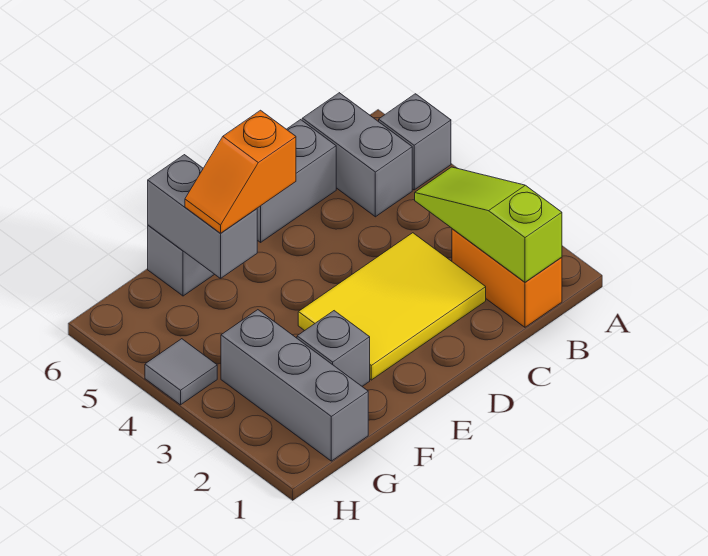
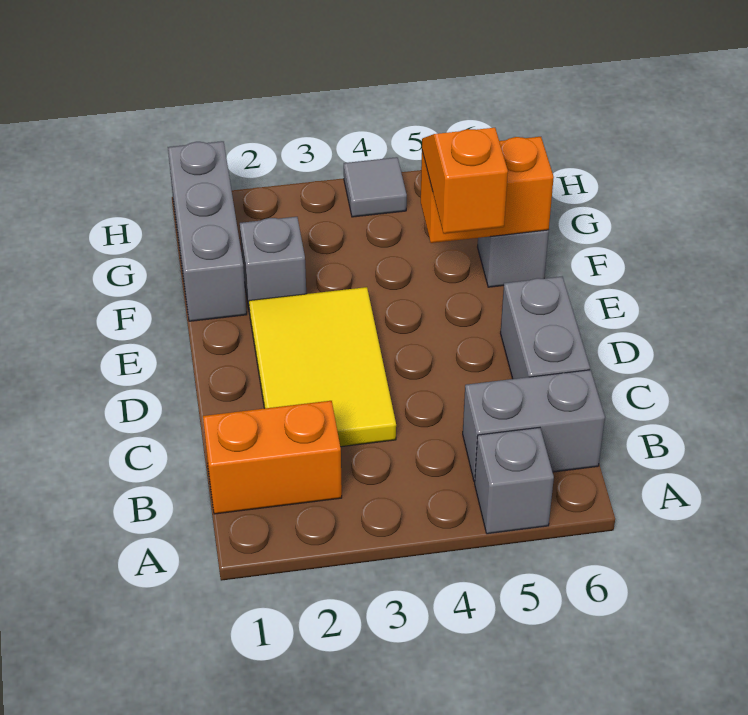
lime slope B1:B3 level 2 top 1 -> none
grey brick F5:F6 level 2 -> orange brick F5:F6 level 2
grey brick G1:G3 level 1 -> grey brick F1:H1 level 1

